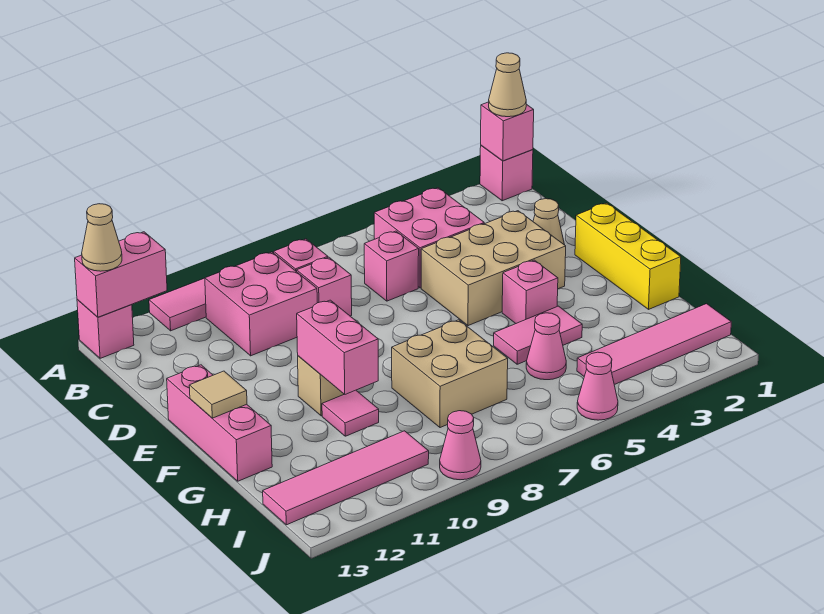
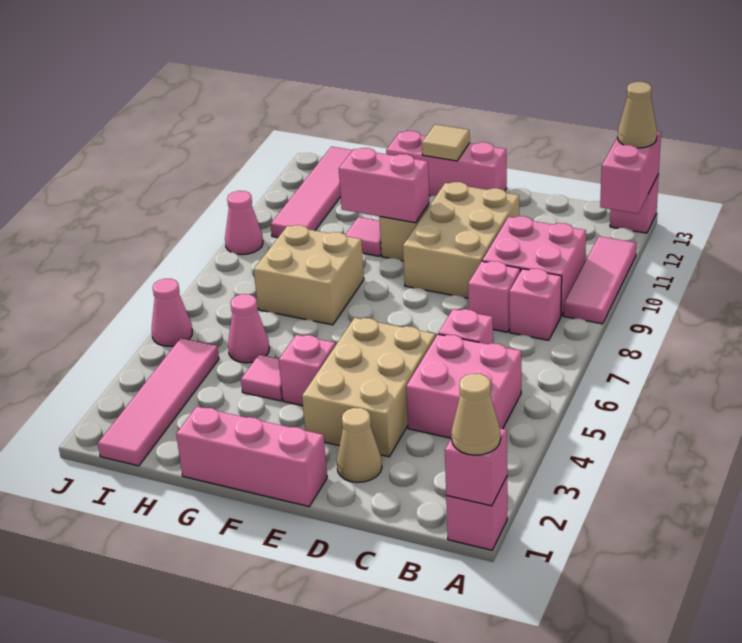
none -> tan brick D9:E11 level 1
yellow brick E1:G1 level 1 -> pink brick E1:G1 level 1
pink tile G4:G5 level 1 -> pink tile G4 level 1

